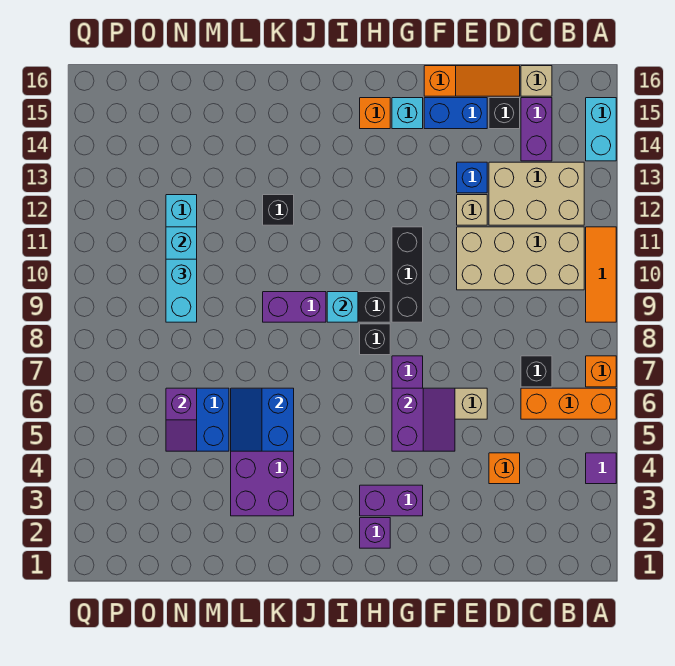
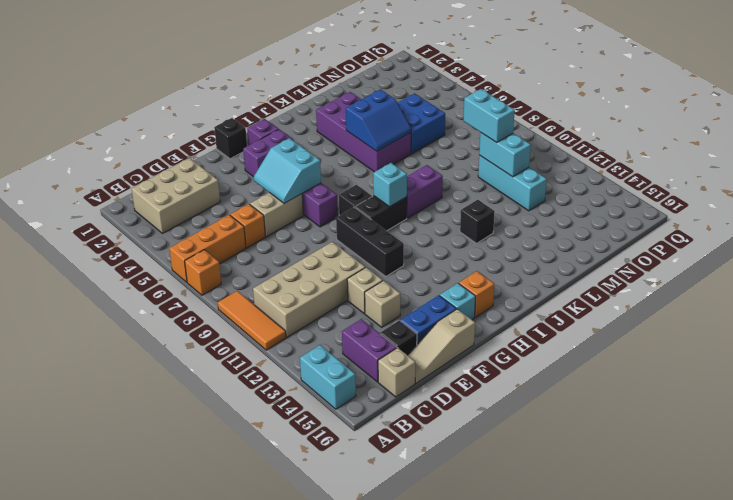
purple tile A4 level 1 -> none
tan brick B12:D13 level 1 -> tan brick B2:D3 level 1
black brick C7 level 1 -> black brick G1 level 1
orange brick D4 level 1 -> orange brick D6 level 1
orange slope D16:F16 level 1 top F -> tan slope D16:F16 level 1 top F
blue brick E13 level 1 -> tan brick E13 level 1
purple slope F5:G6 level 2 top G -> cyan slope F5:G6 level 2 top G
blue slope K5:L6 level 2 top K -> blue slope K5:L6 level 2 top 5
purple slope N5:N6 level 2 top 6 -> none

